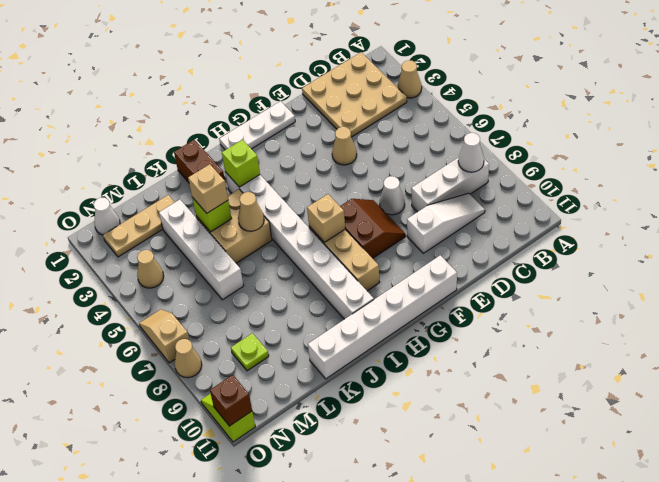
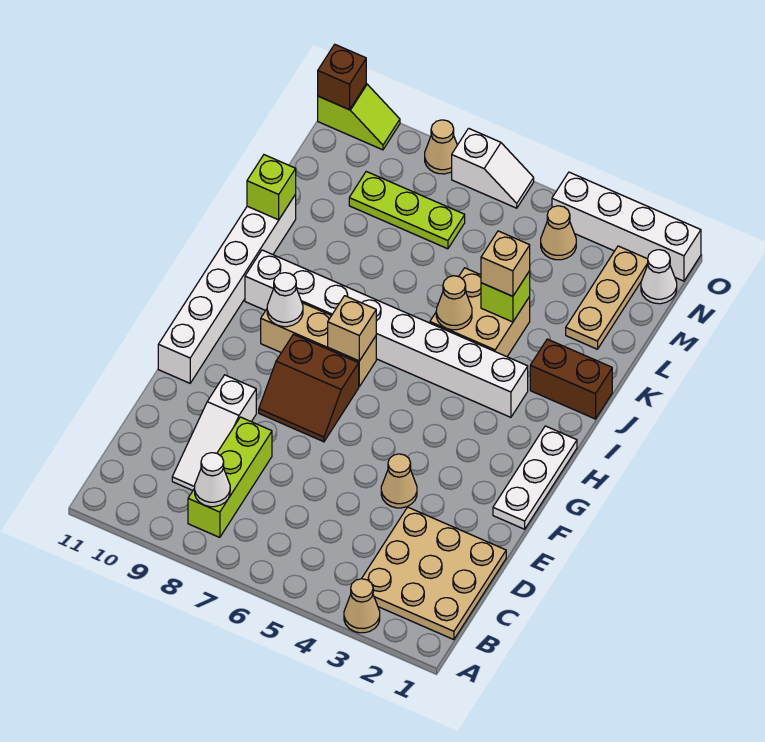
white brick B8:D8 level 1 -> lime brick B8:D8 level 1
white cone E7 level 1 -> white cone H9 level 2
lime brick I3 level 2 -> lime brick K11 level 2
white brick L3:L6 level 1 -> white brick O1:O4 level 1
lime plate M9 level 1 -> lime plate M7:M9 level 1
tan slope O6:O7 level 1 top 7 -> white slope O6:O7 level 1 top 7

